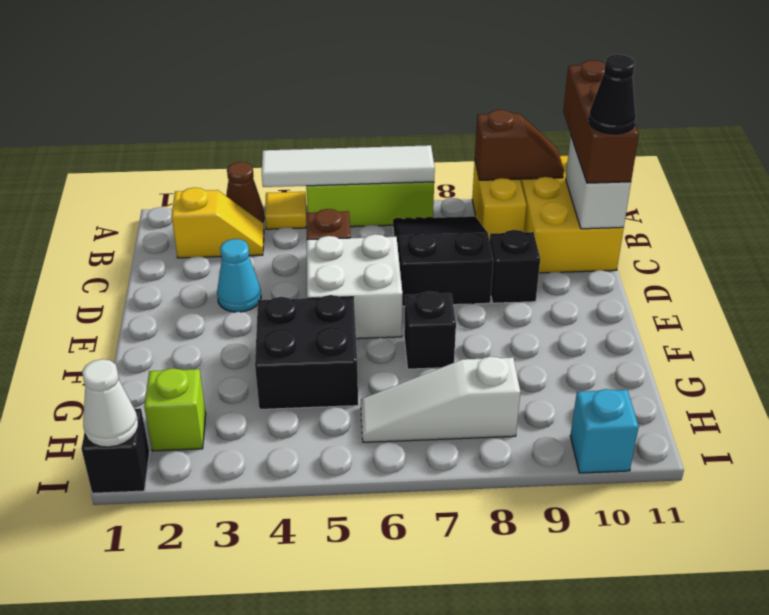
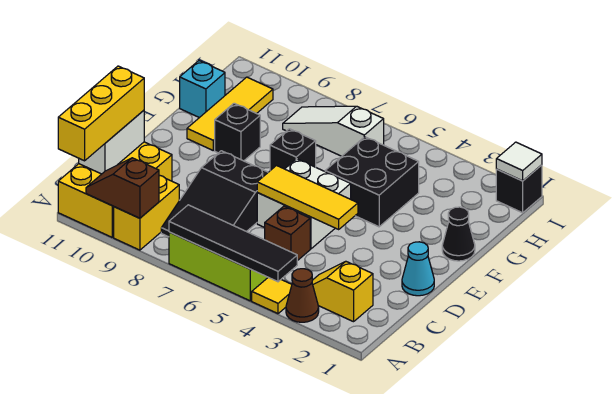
white tile A4:A7 level 2 -> black tile A4:A7 level 2
brown brick A11:C11 level 3 -> yellow brick A11:C11 level 3
black cone C11 level 4 -> black cone F1 level 1
cyan cone D3 level 1 -> cyan cone D1 level 1
none -> yellow tile D4:D6 level 2
black brick D9 level 1 -> black brick F9 level 1
none -> yellow tile F10:H10 level 1
lime brick H2 level 1 -> none
white slope H6:H8 level 1 top 8 -> white slope H6:H8 level 1 top 6
white cone I1 level 2 -> white tile I1 level 2
cyan brick I10 level 1 -> cyan brick G11 level 1

